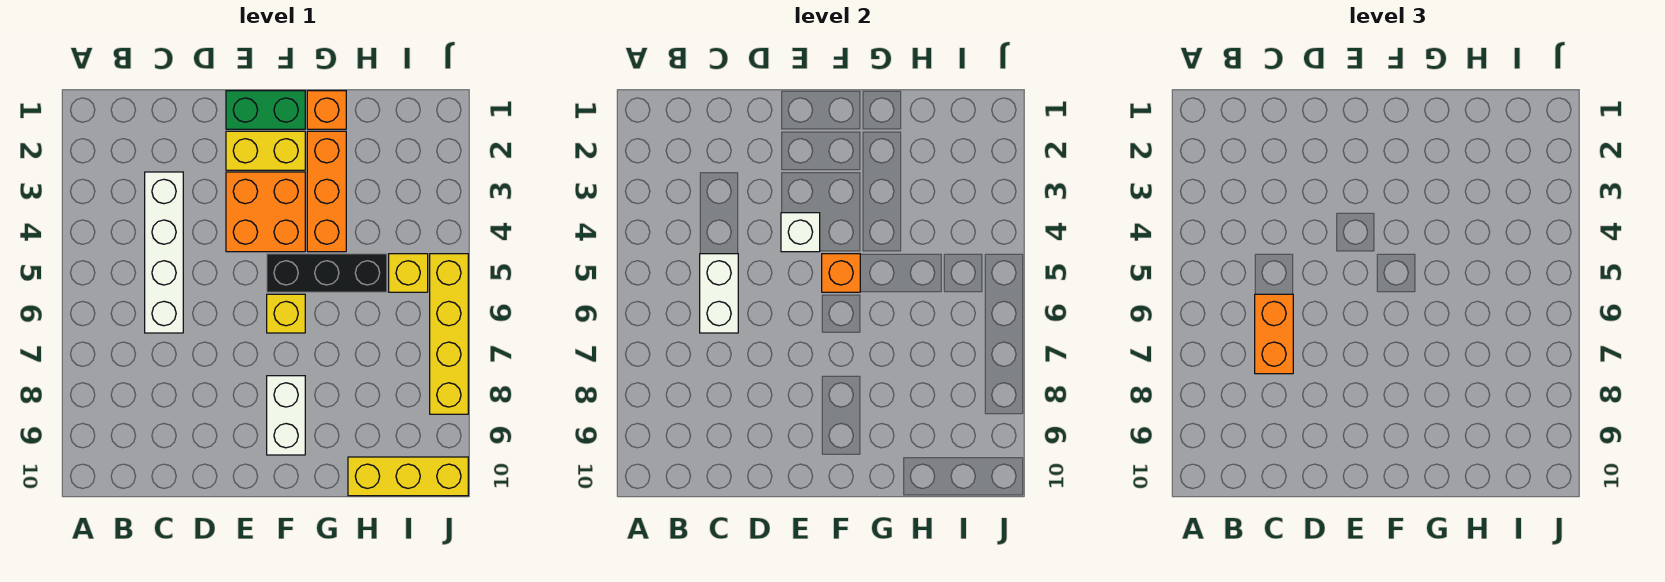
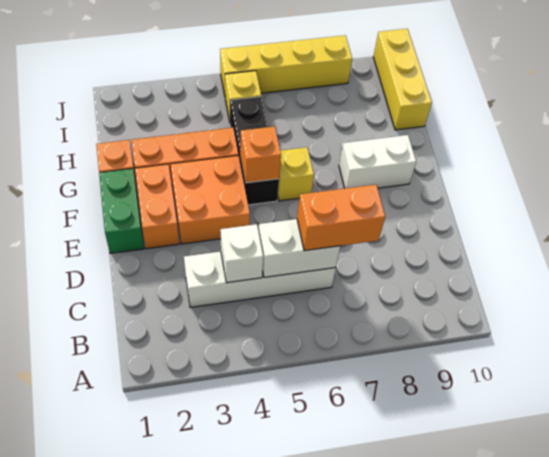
yellow brick E2:F2 level 1 -> orange brick E2:F2 level 1
white brick E4 level 2 -> white brick C4 level 2

